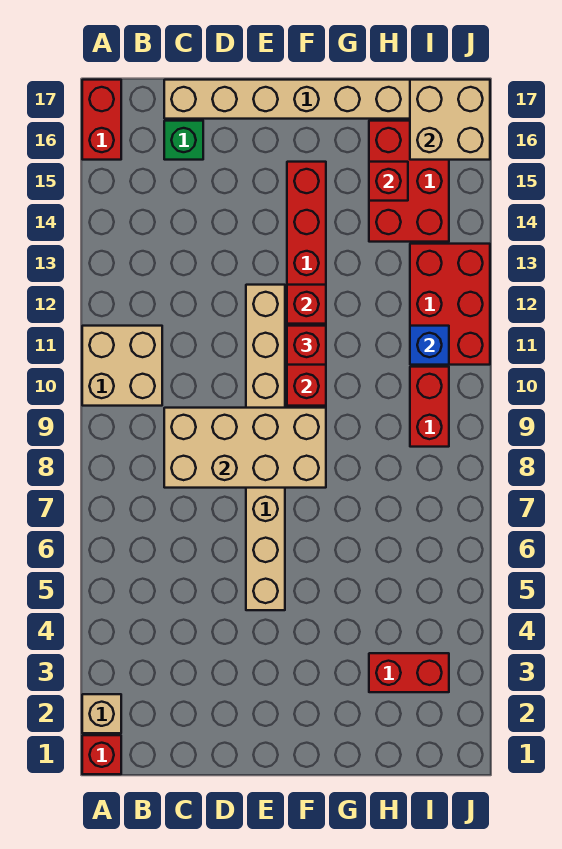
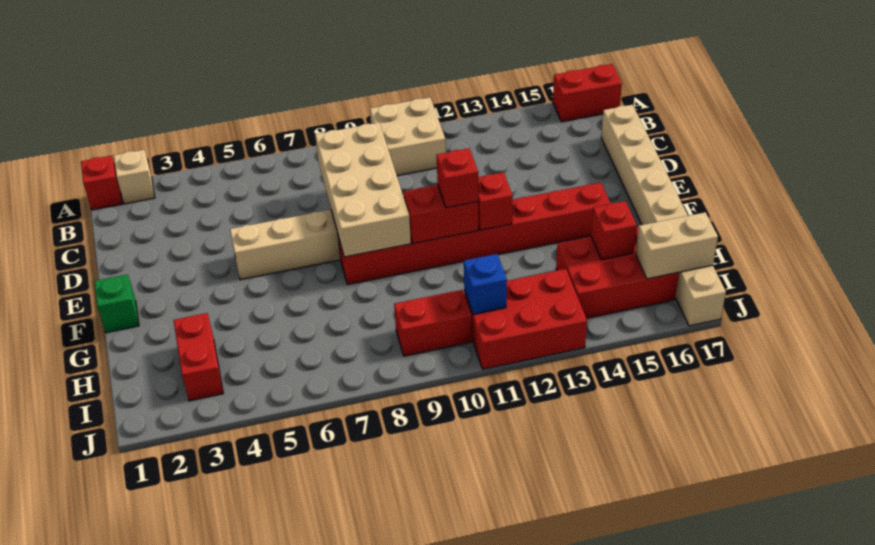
green brick C16 level 1 -> green brick F1 level 1
tan brick I16:J17 level 2 -> tan brick I16:I17 level 2

